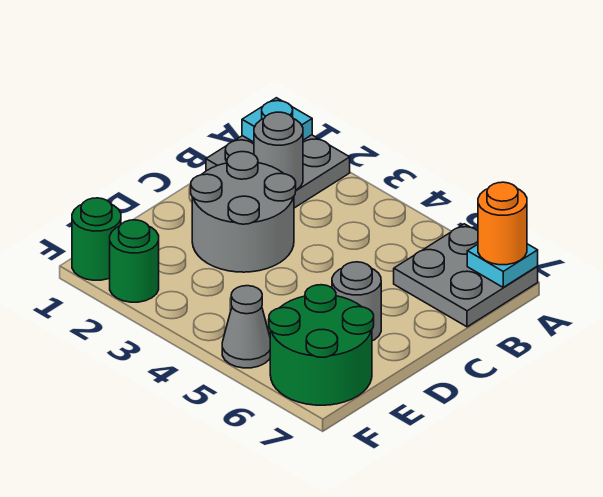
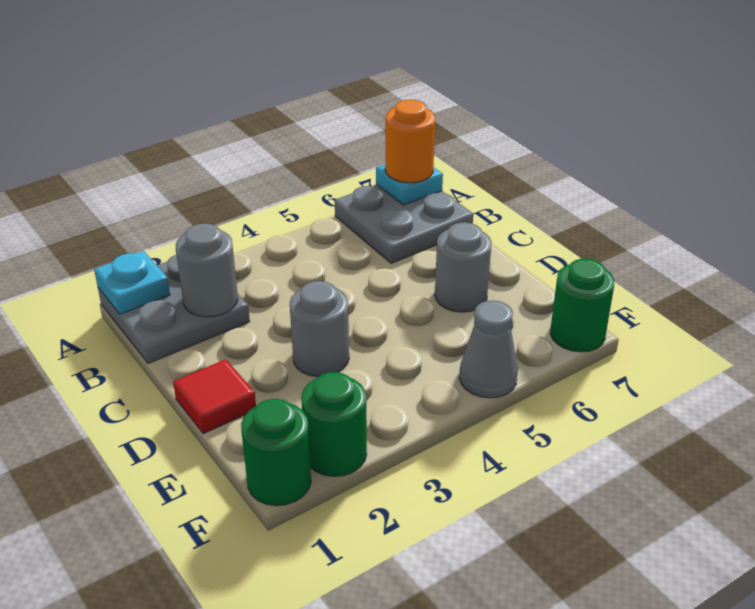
grey round brick C2:D3 level 1 -> grey round brick D3 level 1
none -> red tile D1 level 1
green round brick E6:F7 level 1 -> green round brick F7 level 1

